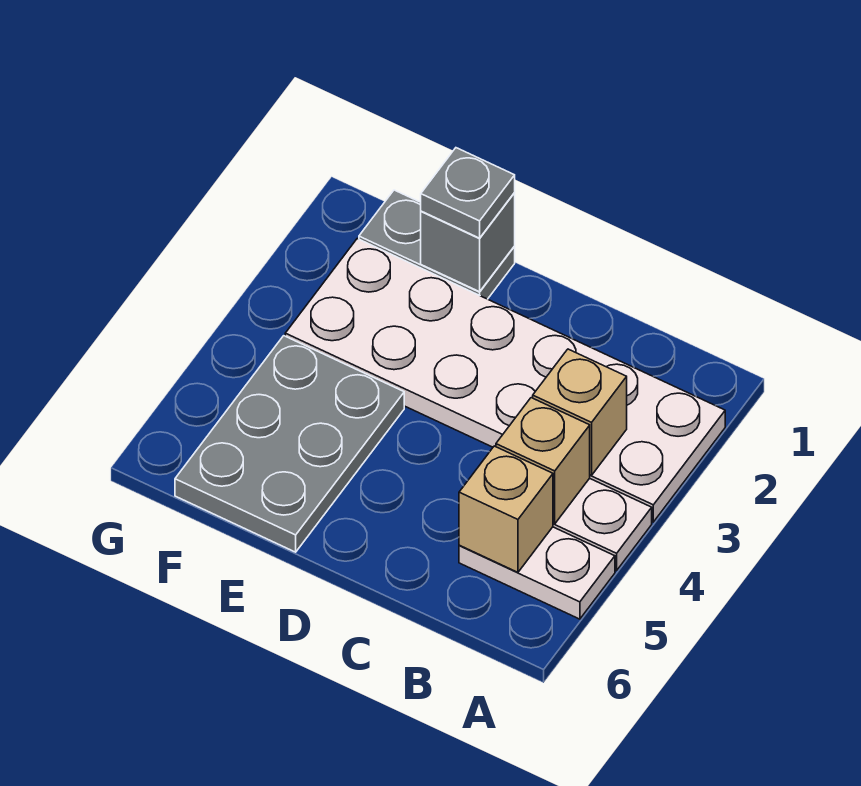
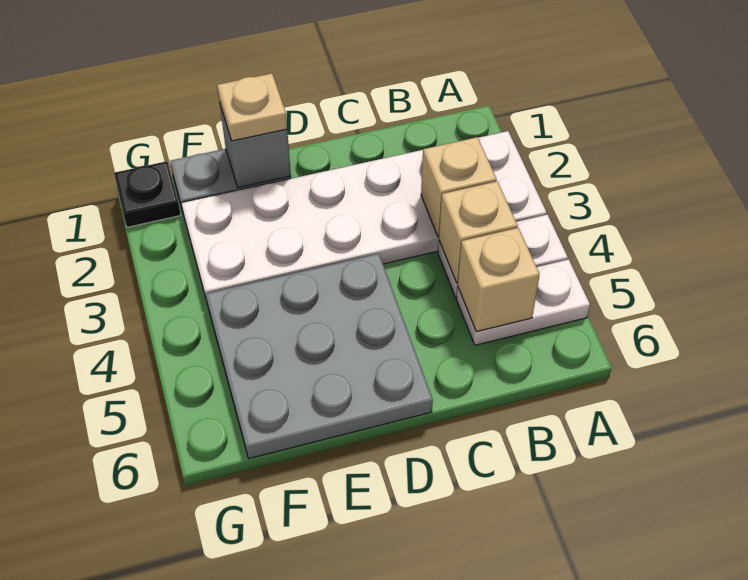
grey plate E1 level 3 -> tan plate E1 level 3
grey plate E4:F6 level 1 -> grey plate D4:F6 level 1
none -> black plate G1 level 1

